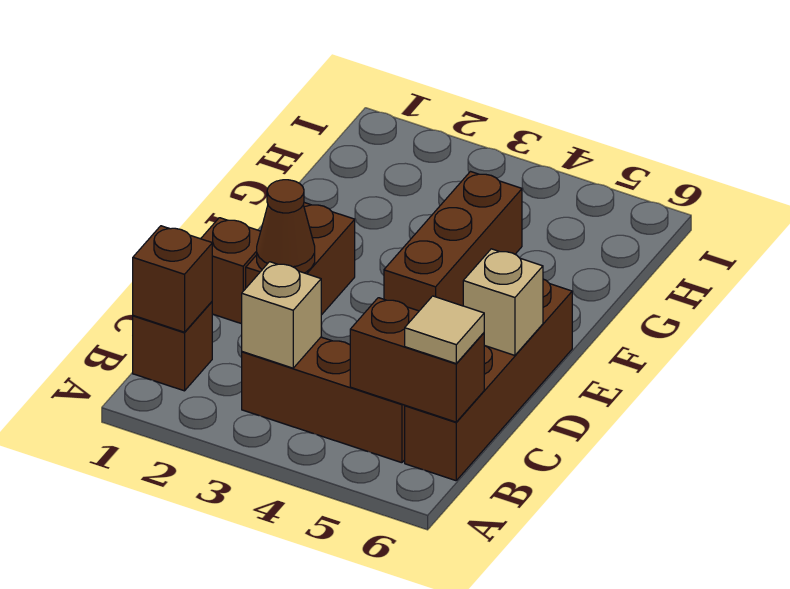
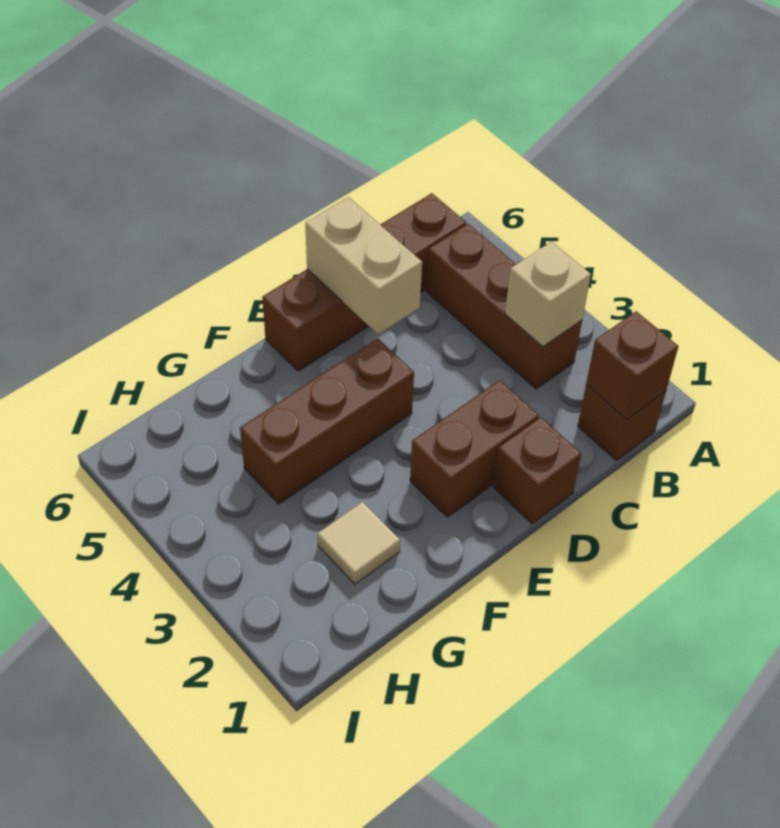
brown brick B5:B6 level 2 -> none
tan tile B6 level 3 -> tan tile G2 level 1
brown cone D2 level 2 -> none
tan brick D6 level 2 -> tan brick D5:D6 level 2

